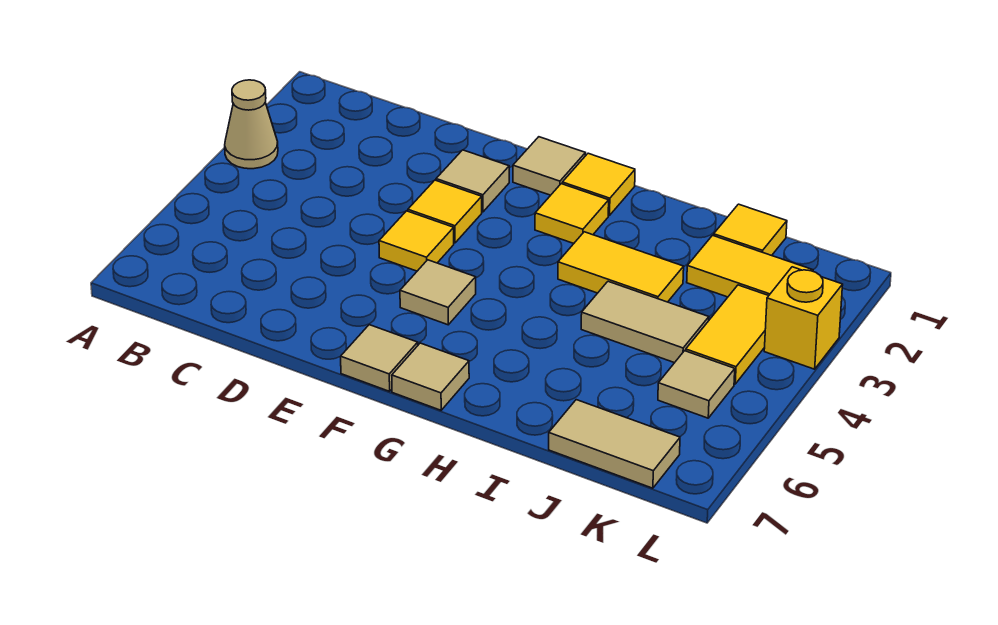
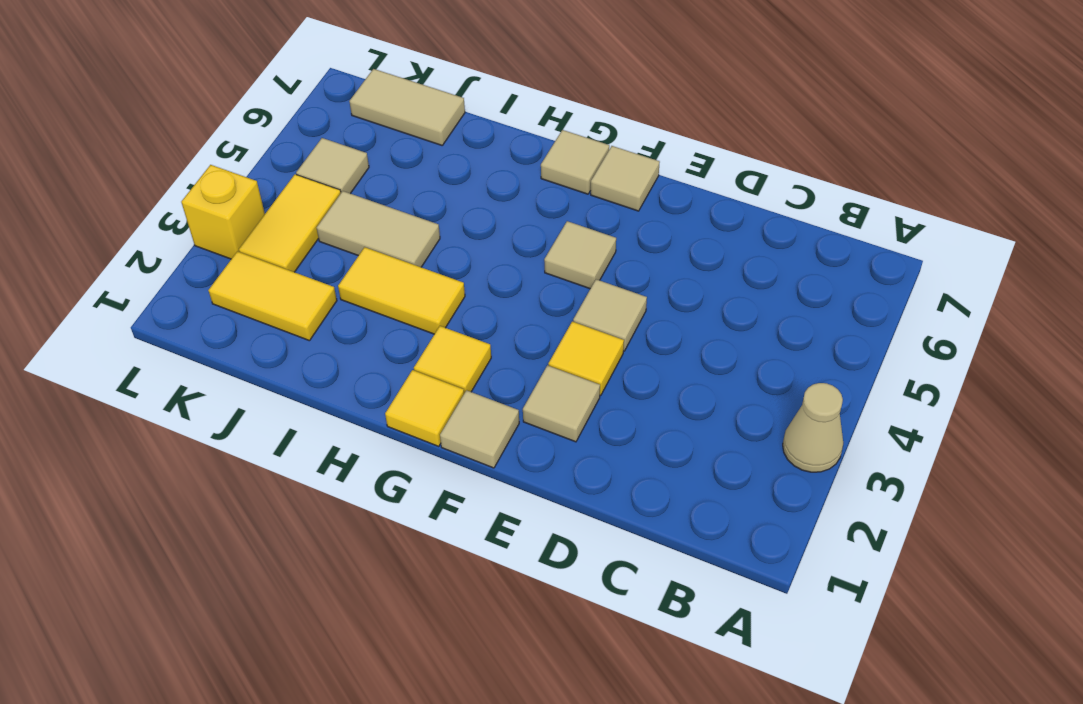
yellow tile E4 level 1 -> tan tile E4 level 1
yellow tile J1 level 1 -> none

